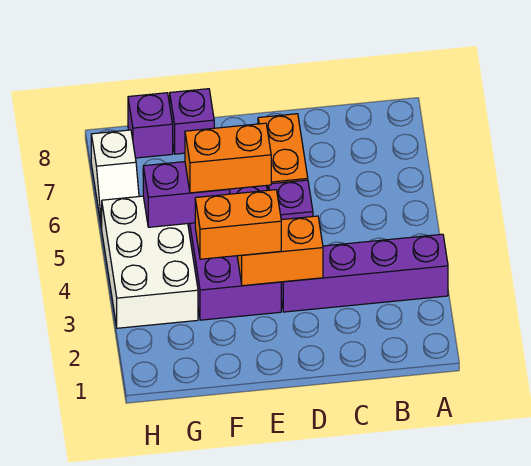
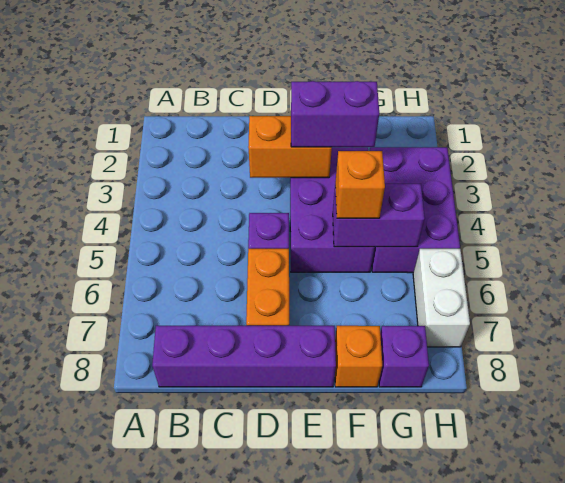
purple brick A3:D3 level 1 -> purple brick B8:E8 level 1
orange brick E3:F3 level 3 -> purple brick E3:F3 level 3
orange brick E5:F5 level 3 -> orange brick F5 level 3
purple brick F8 level 1 -> orange brick F8 level 1
white brick G3:H5 level 1 -> purple brick G3:H5 level 1
white slope H6:H7 level 1 top 7 -> white brick H6:H7 level 1

